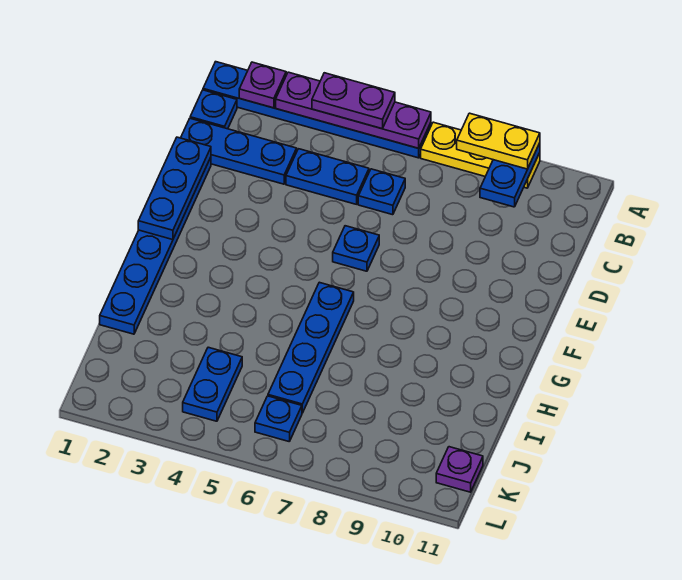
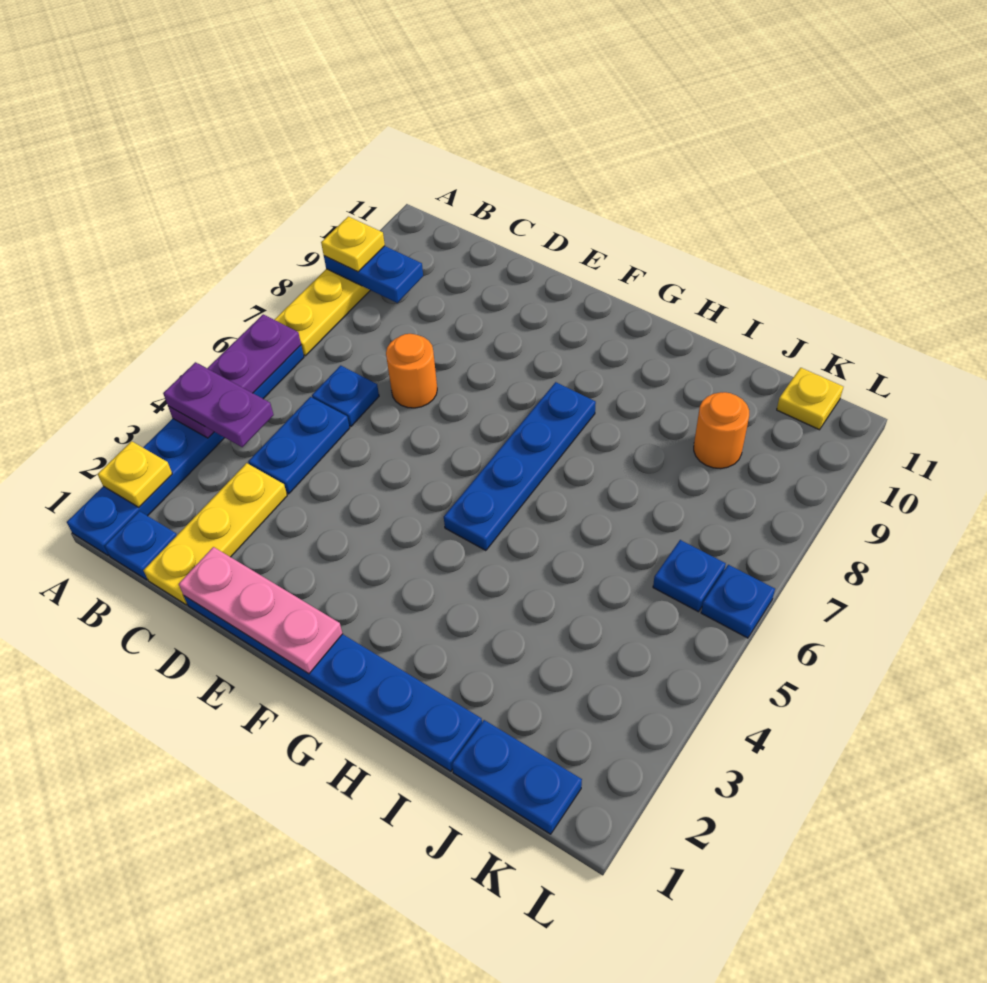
purple plate A2 level 2 -> yellow plate A2 level 2
purple plate A3:A6 level 2 -> purple plate A4:A6 level 2
purple plate A4:A5 level 3 -> purple plate A4:B4 level 3
yellow plate A8:A9 level 3 -> yellow plate A9 level 3
blue plate C1:C3 level 1 -> yellow plate C1:C3 level 1
blue plate D1:F1 level 2 -> pink plate D1:F1 level 2
none -> orange round brick D7 level 1
blue plate E6 level 1 -> blue plate L6 level 1
blue plate G6:J6 level 1 -> blue plate G5:G8 level 1
blue plate J4:K4 level 1 -> blue plate J1:K1 level 1
none -> orange round brick J9 level 1
purple plate K11 level 1 -> yellow plate K11 level 1

